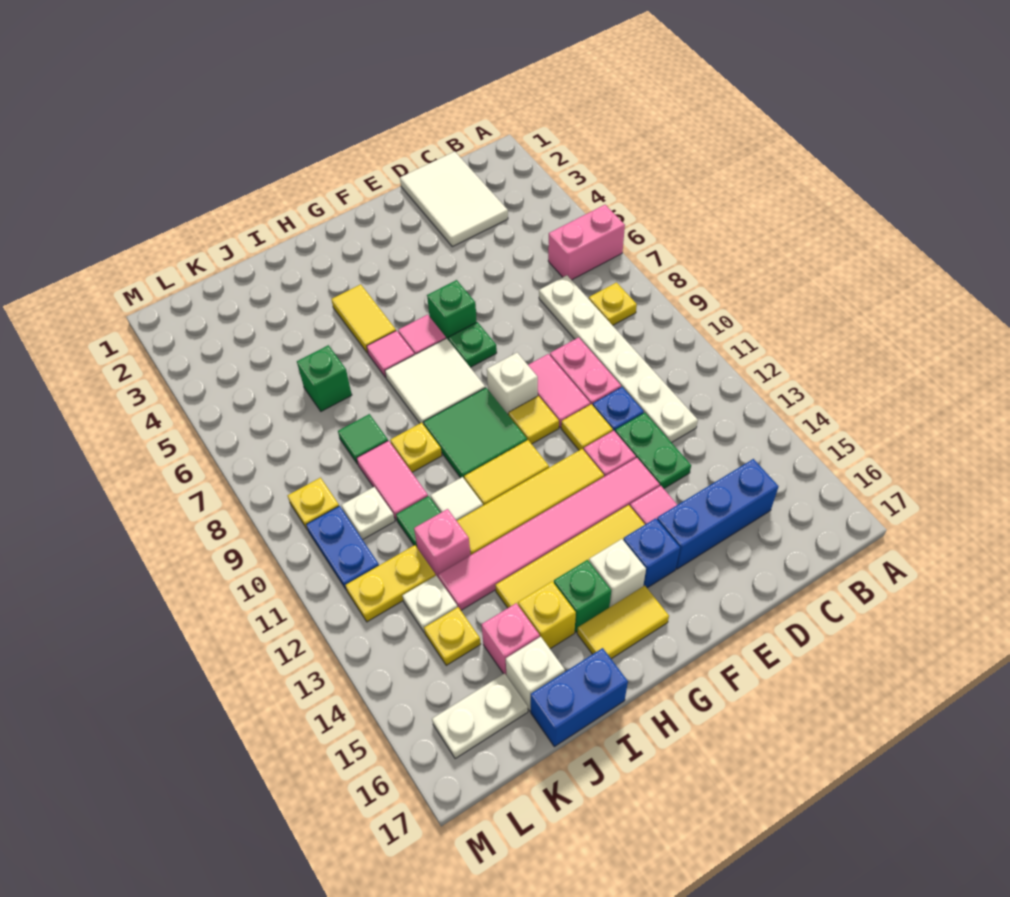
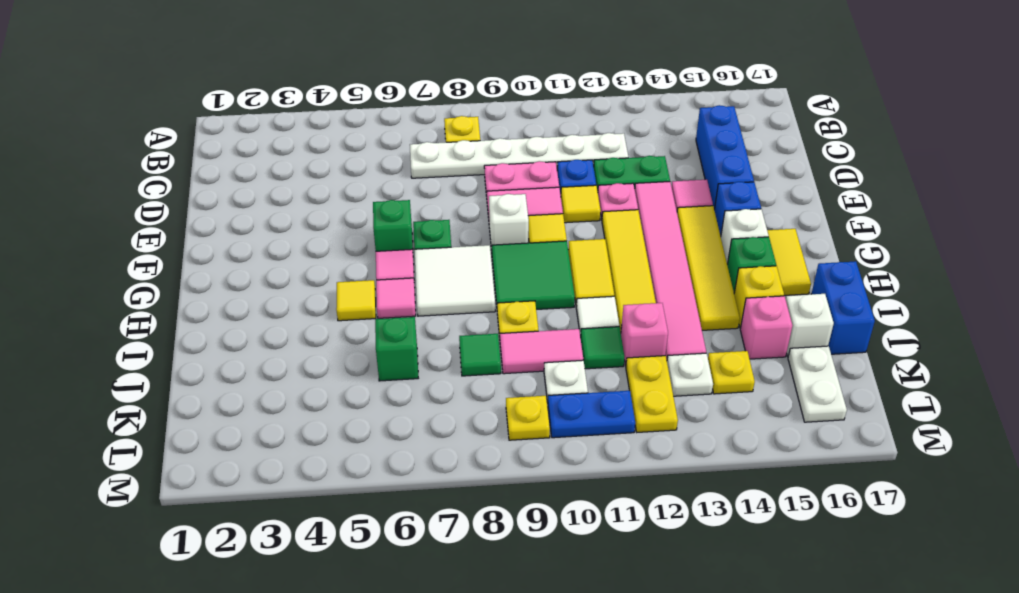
pink brick A6:B6 level 1 -> none
white tile C1:D3 level 1 -> none
yellow tile H4:H5 level 1 -> yellow tile H5 level 1

